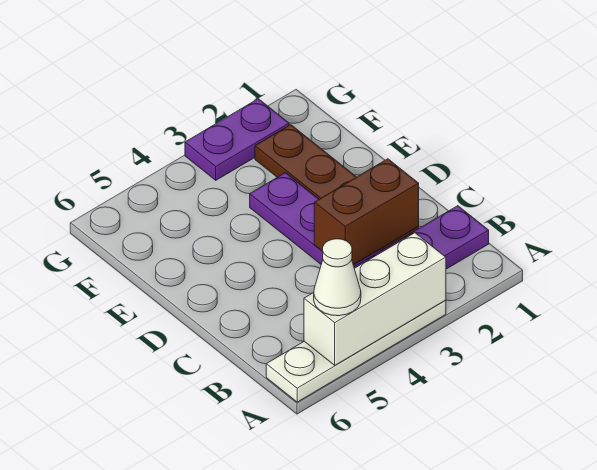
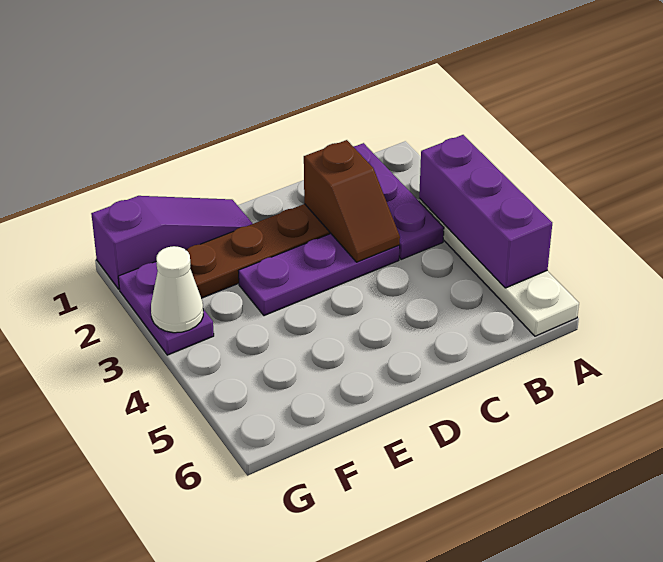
white brick A3:A5 level 2 -> purple brick A3:A5 level 2
white cone A5 level 3 -> white cone G3 level 2
brown brick C2:C3 level 2 -> brown slope C2:C3 level 2 top 2
none -> purple slope E1:G1 level 1 top G

